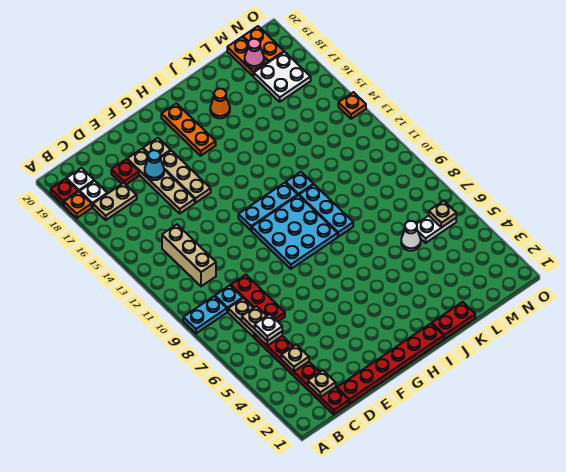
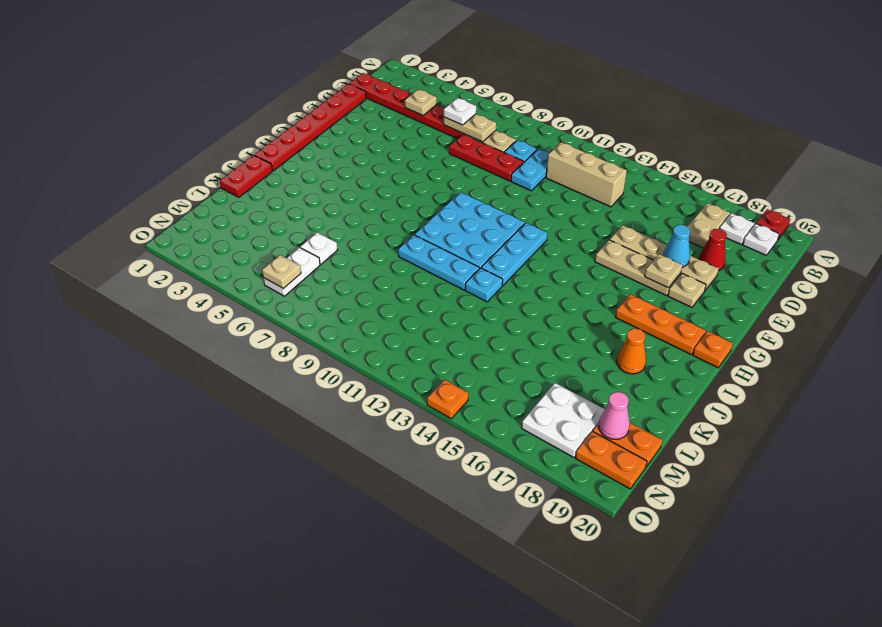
cyan plate A9:B9 level 1 -> cyan plate C10:D10 level 1
orange plate A18 level 1 -> orange plate H20 level 1
tan plate C2 level 2 -> tan plate F17 level 2
red plate D18 level 1 -> red cone D18 level 1
white cone L6 level 1 -> white plate L6 level 1

